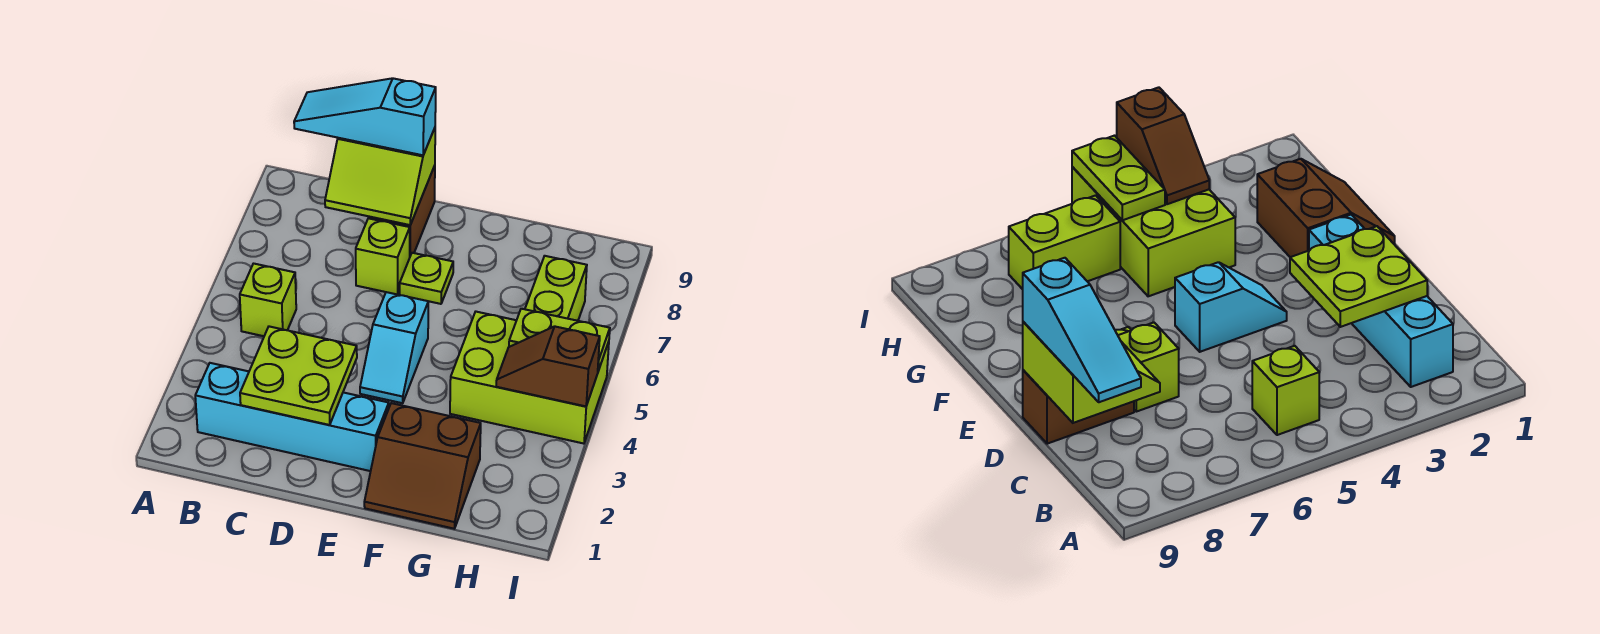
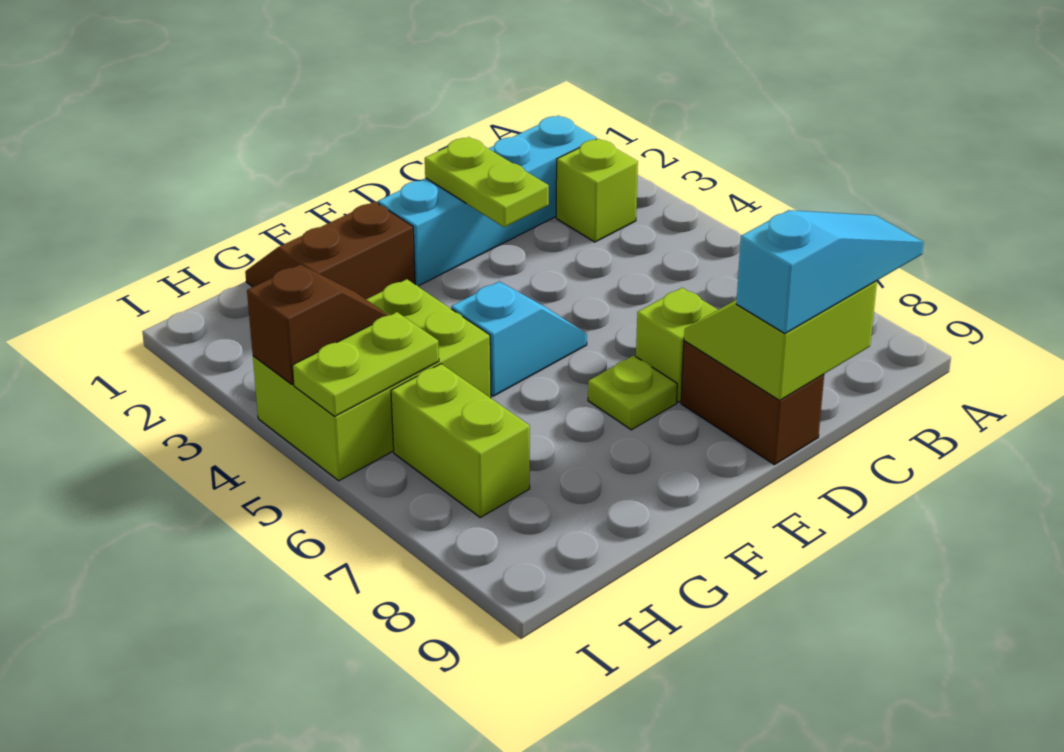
lime brick B5 level 1 -> lime brick B3 level 1
lime plate C2:D3 level 2 -> lime plate D2:D3 level 2
cyan slope E4:E5 level 1 top 5 -> cyan slope E5:F5 level 1 top F

